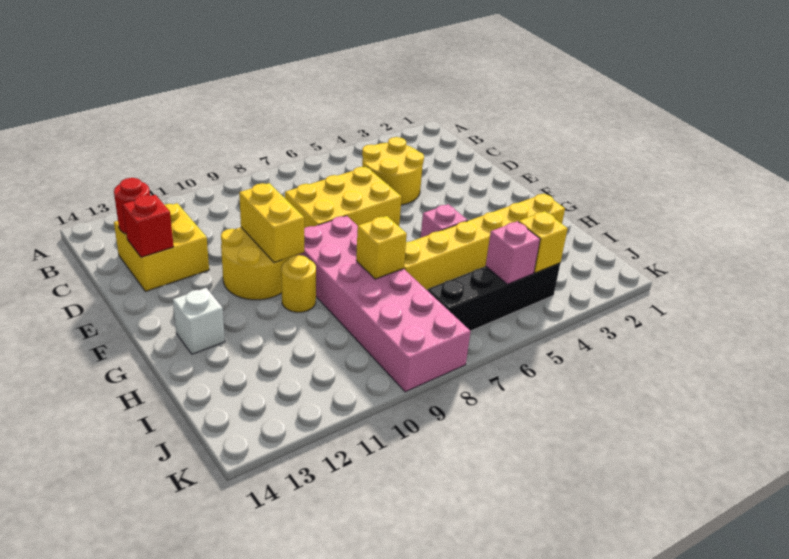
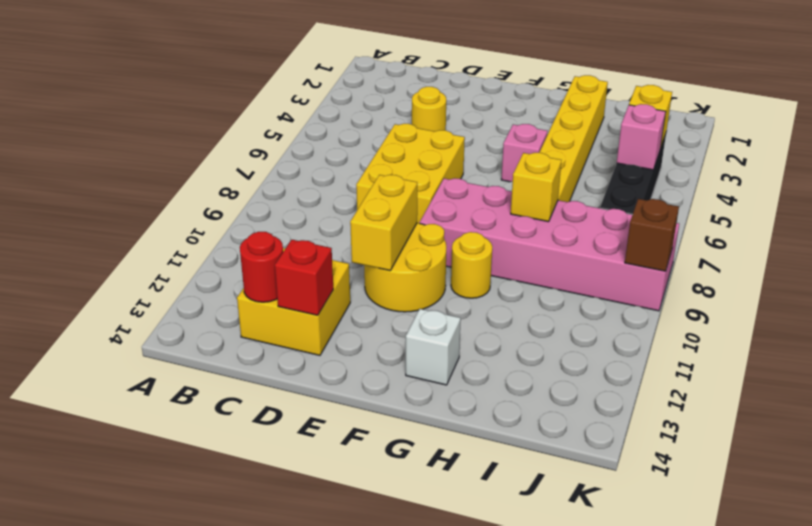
yellow round brick C4:D5 level 1 -> yellow round brick D4 level 1
yellow brick E10:F10 level 2 -> yellow brick E10:E11 level 2
none -> brown brick K9 level 2

